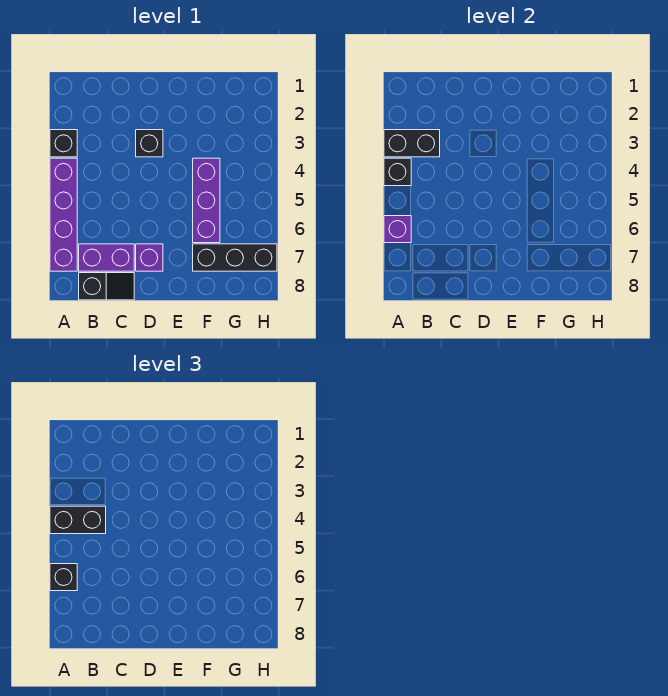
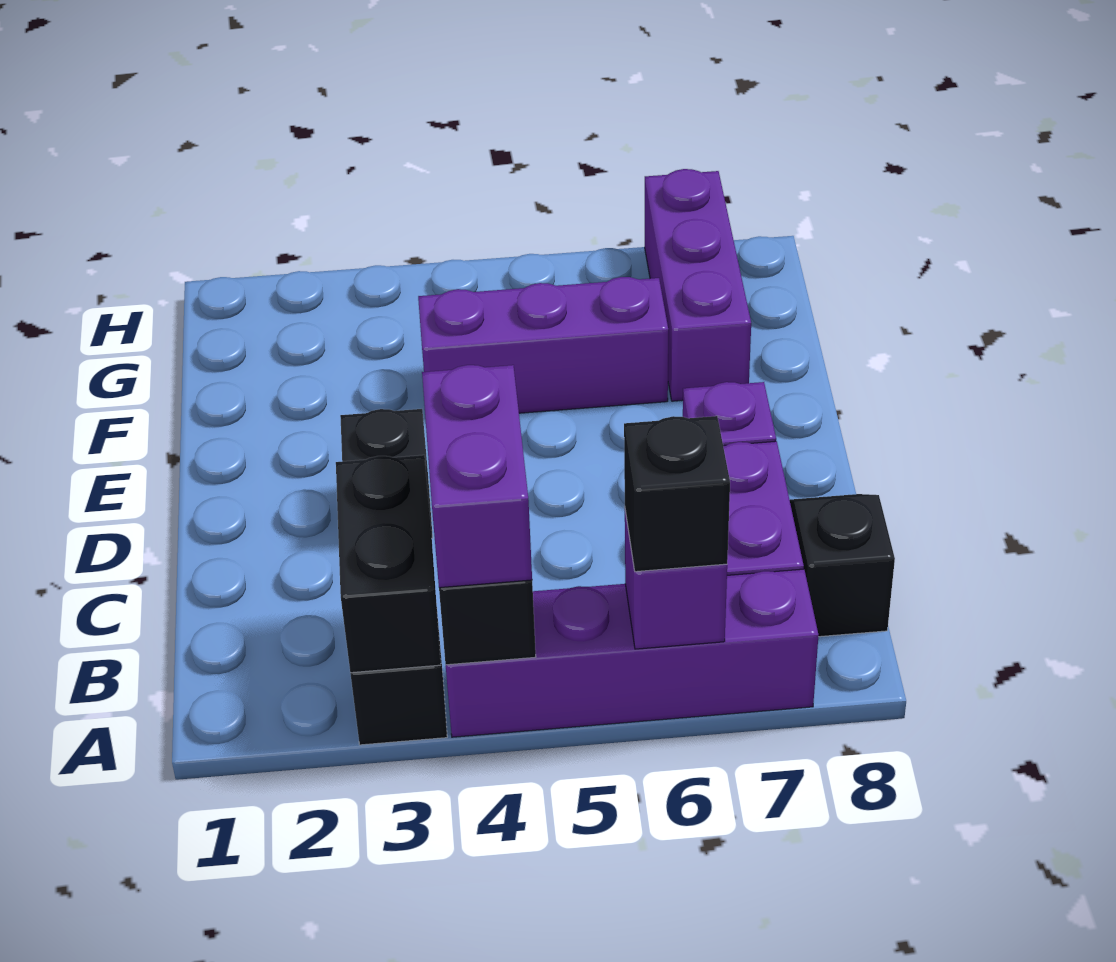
black brick A4:B4 level 3 -> purple brick A4:B4 level 3
black brick F7:H7 level 1 -> purple brick F7:H7 level 1

